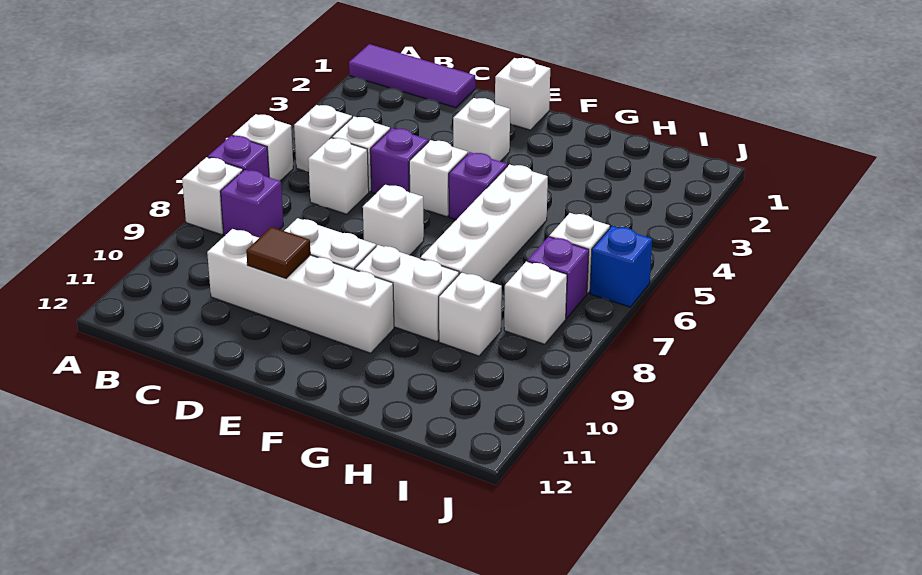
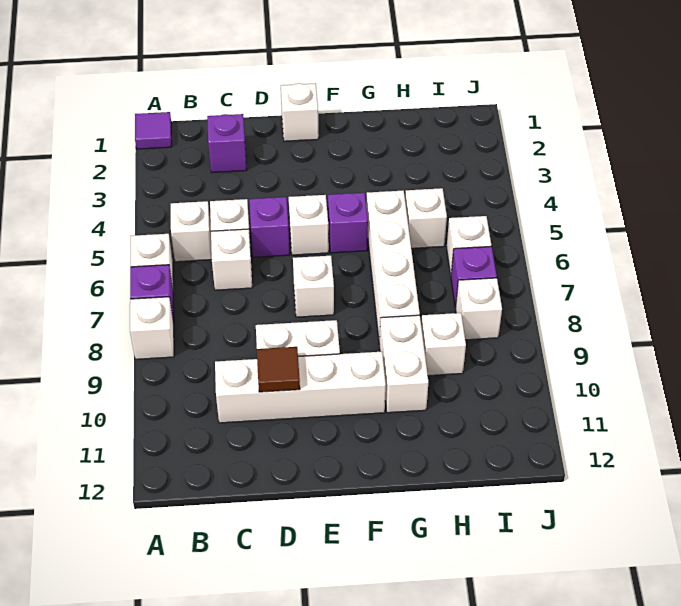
purple tile A1:C1 level 1 -> purple tile A1 level 1
purple brick B8 level 1 -> purple brick C2 level 1
white brick E3 level 1 -> white brick H5 level 1
white brick F9:G9 level 1 -> white brick G9:G10 level 1
blue brick J6 level 1 -> none

